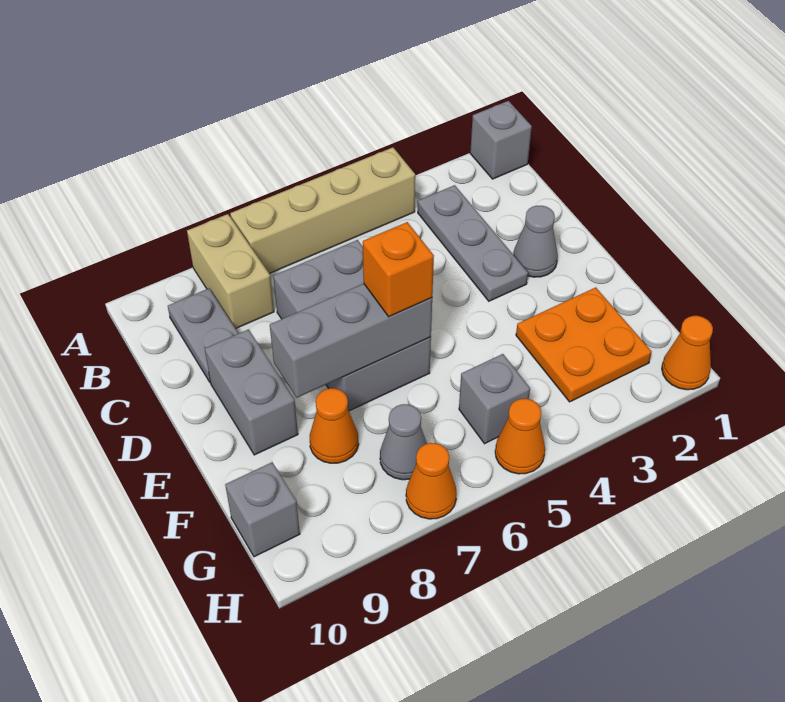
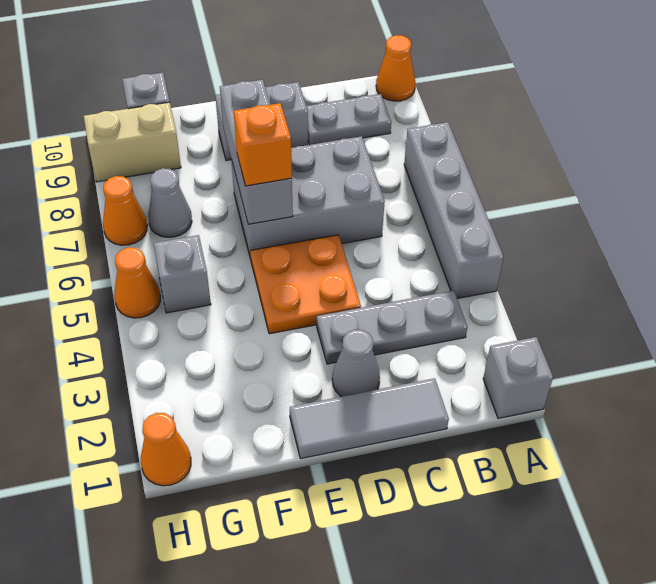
tan brick A4:A7 level 1 -> grey brick A4:A7 level 1
tan brick A8:B8 level 1 -> tan brick G9:H9 level 1
none -> grey tile C1:E1 level 1
orange plate F2:G3 level 1 -> orange plate D4:E5 level 1
orange cone F8 level 1 -> orange cone A10 level 1

